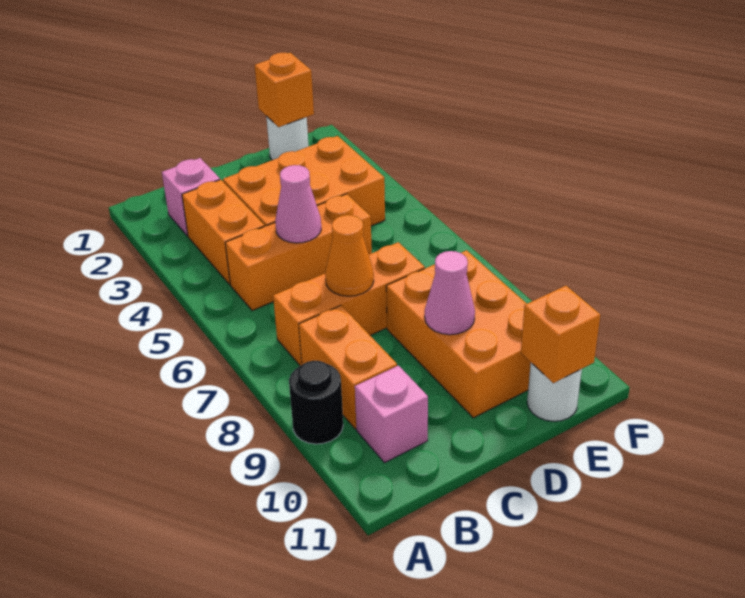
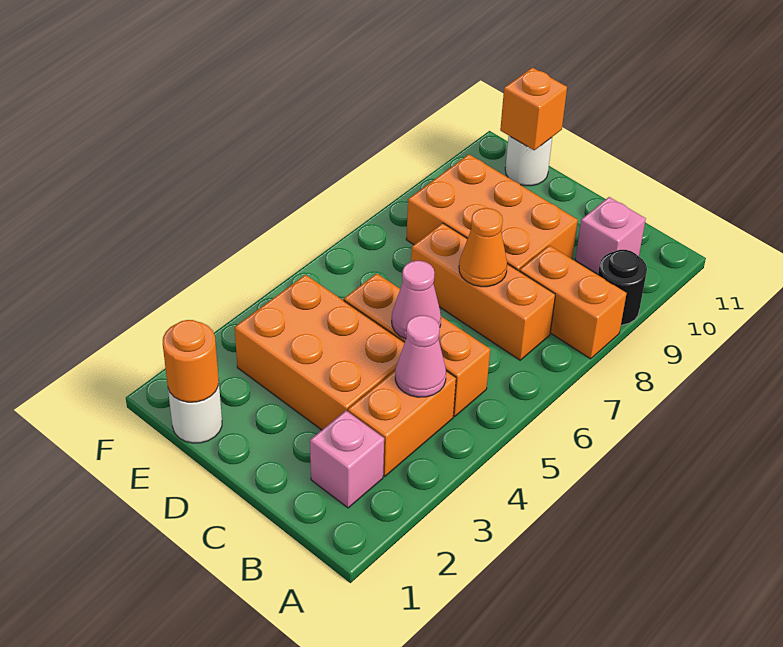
orange brick B8:B9 level 1 -> orange brick A8:B8 level 1
orange brick D8:E10 level 1 -> orange brick C8:E9 level 1
pink cone D9 level 2 -> pink cone B4 level 2
orange brick E1 level 2 -> orange round brick E1 level 2

